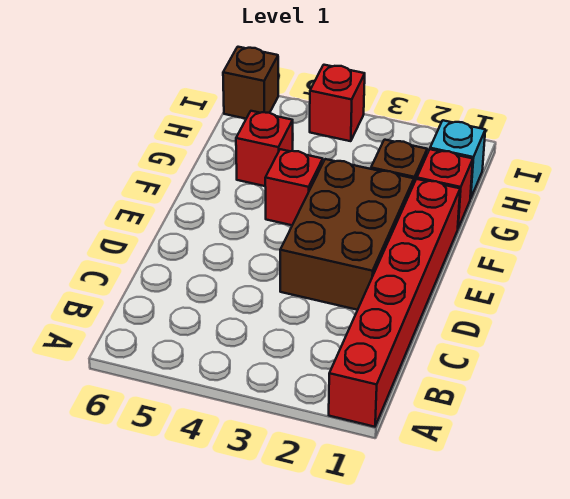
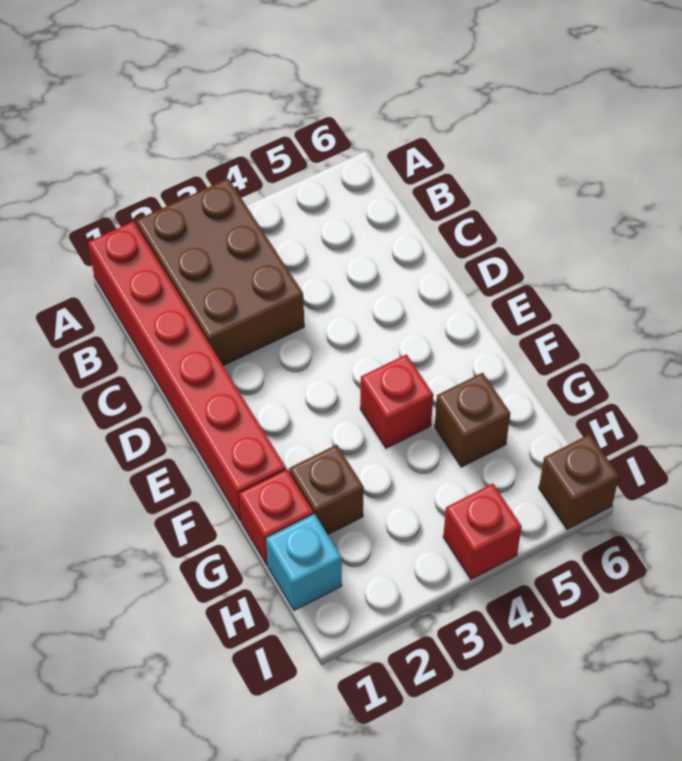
brown brick D2:F3 level 1 -> brown brick A2:C3 level 1
red brick G5 level 1 -> brown brick G5 level 1

